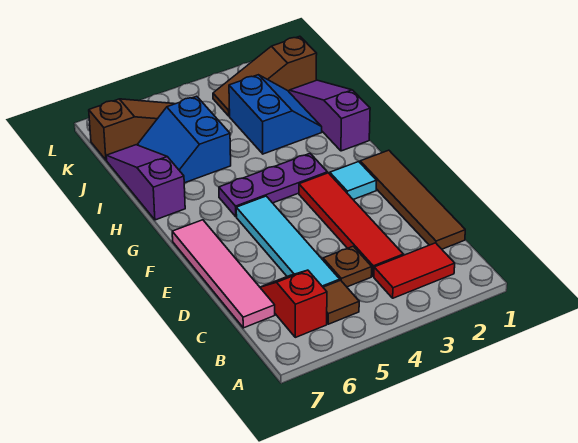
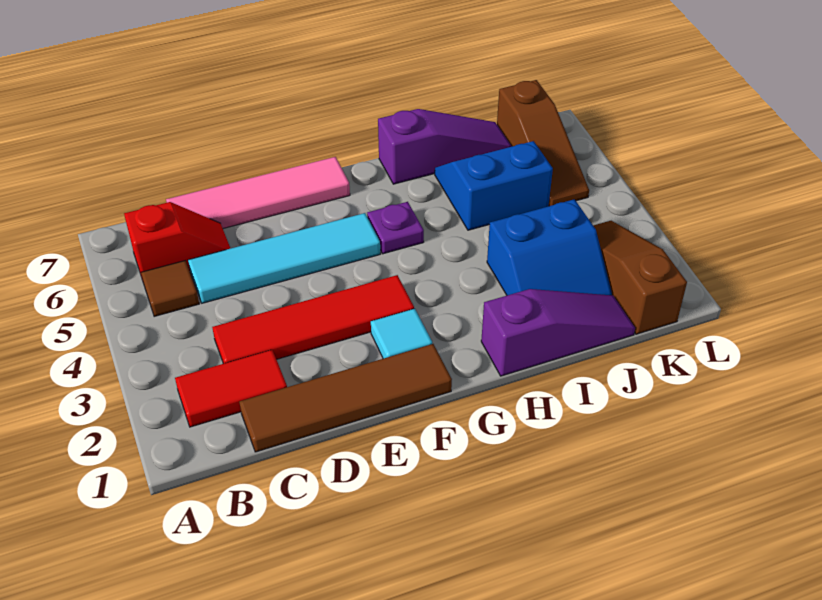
red tile B2:B3 level 1 -> red tile B2:C2 level 1
brown plate C4 level 1 -> none
purple plate G3:G5 level 1 -> purple plate G5 level 1

